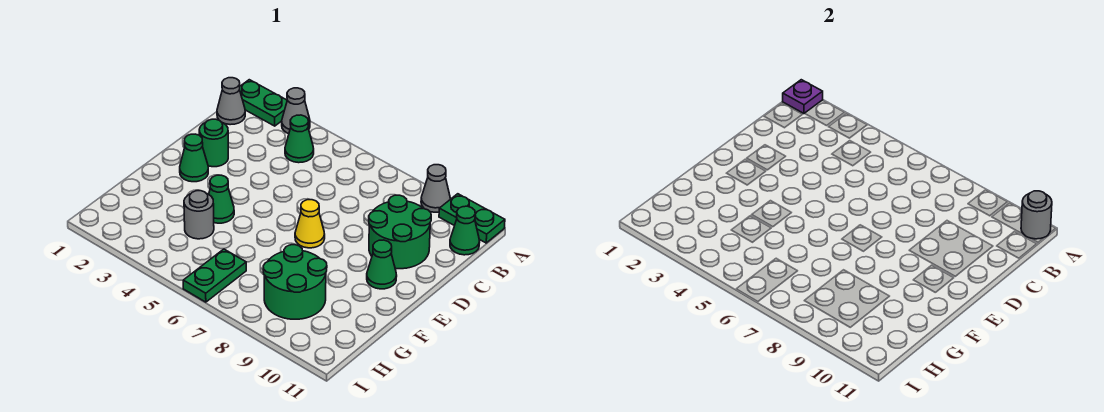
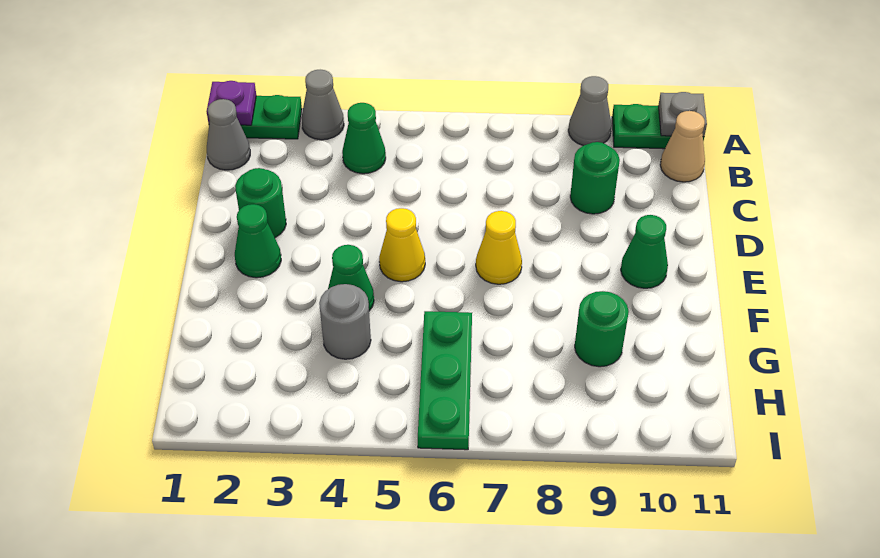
grey round brick A11 level 2 -> grey plate A11 level 2
green cone B11 level 1 -> tan cone B11 level 1
green round brick C9:D10 level 1 -> green round brick C9 level 1
none -> yellow cone E5 level 1
green round brick G8:H9 level 1 -> green round brick G9 level 1
green plate H6:I6 level 1 -> green plate G6:I6 level 1

